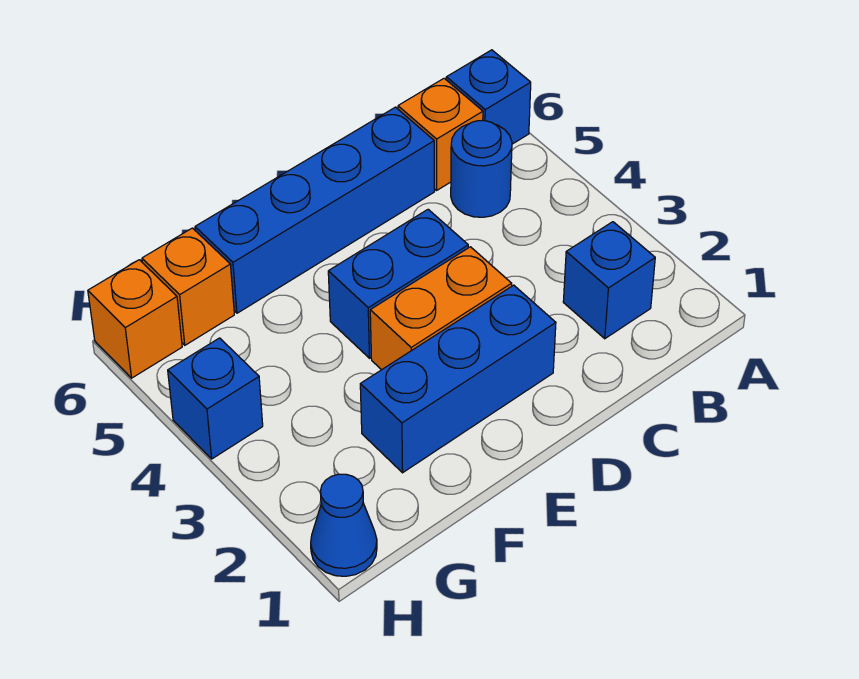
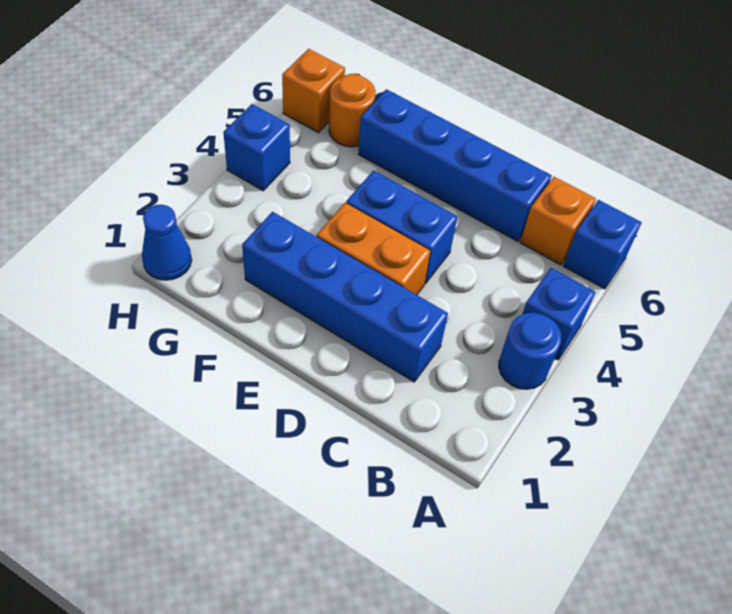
blue brick B2 level 1 -> blue brick A4 level 1
blue round brick B5 level 1 -> blue round brick A3 level 1
blue brick D2:F2 level 1 -> blue brick C2:F2 level 1
orange brick G6 level 1 -> orange round brick G6 level 1

